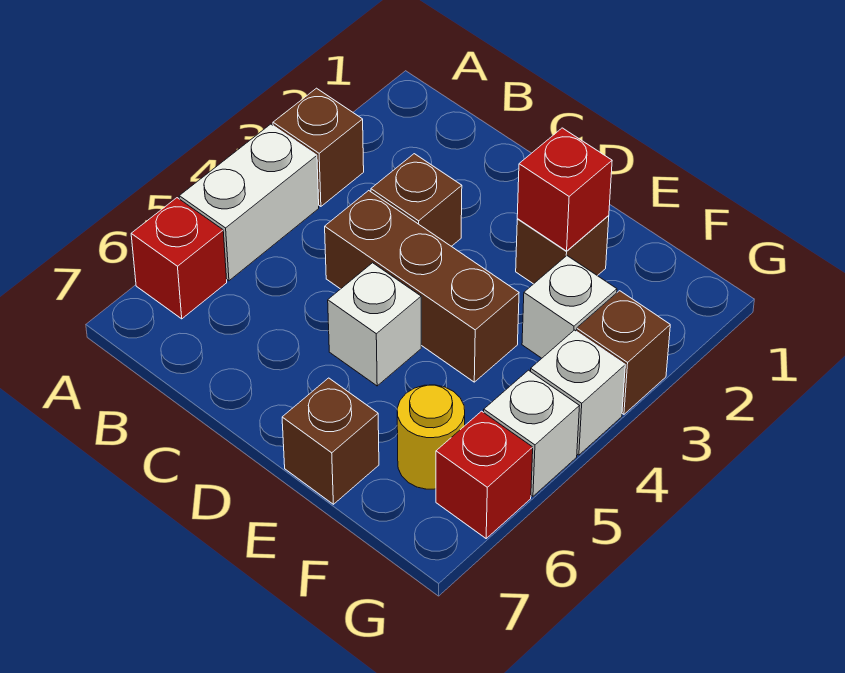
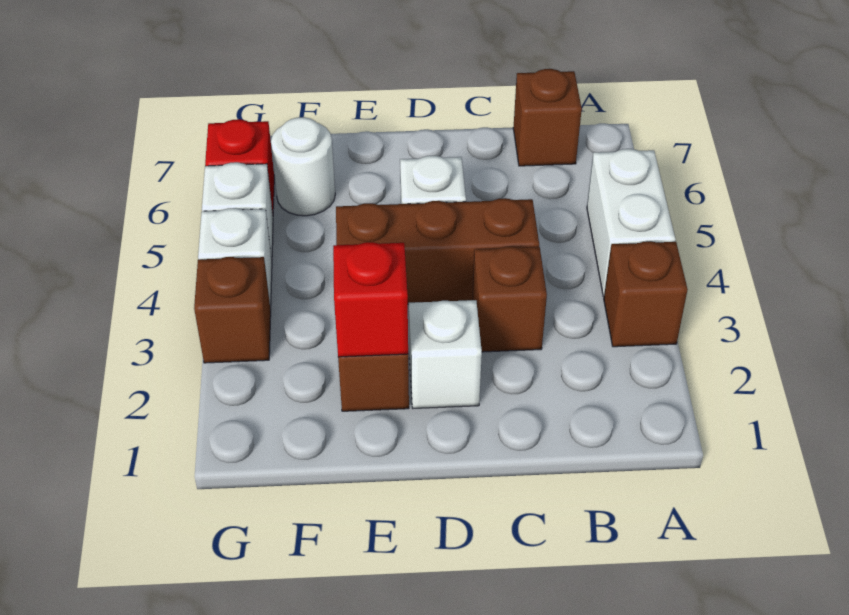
red brick A6 level 1 -> none
brown brick E7 level 1 -> brown brick B7 level 1
white brick F3 level 1 -> white brick D2 level 1
yellow round brick F6 level 1 -> white round brick F6 level 1

